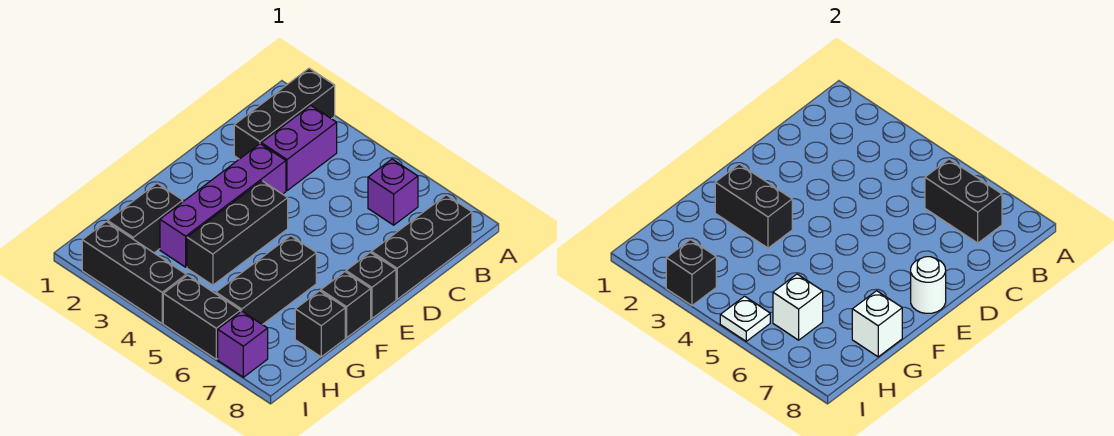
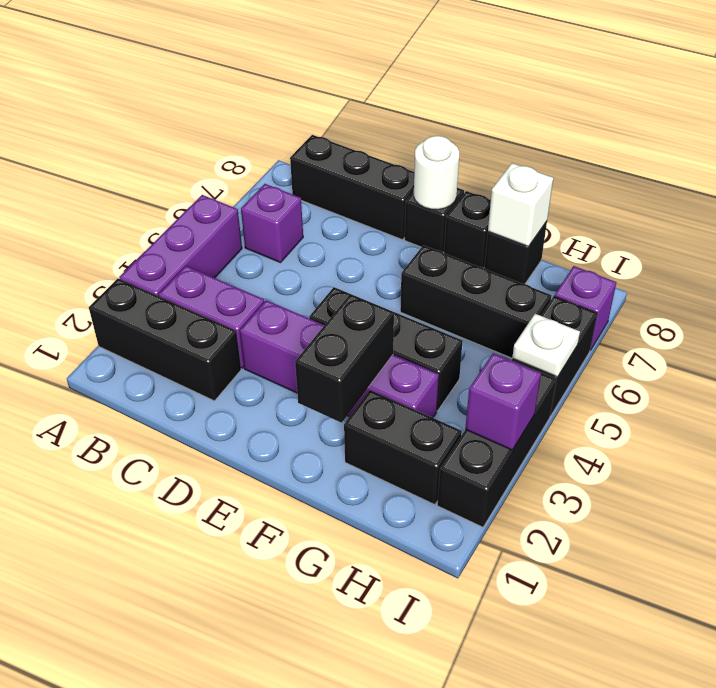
none -> purple brick A3:A5 level 1
black brick B6:B7 level 2 -> none
white brick H6 level 2 -> none
black brick I3 level 2 -> purple brick I3 level 2

